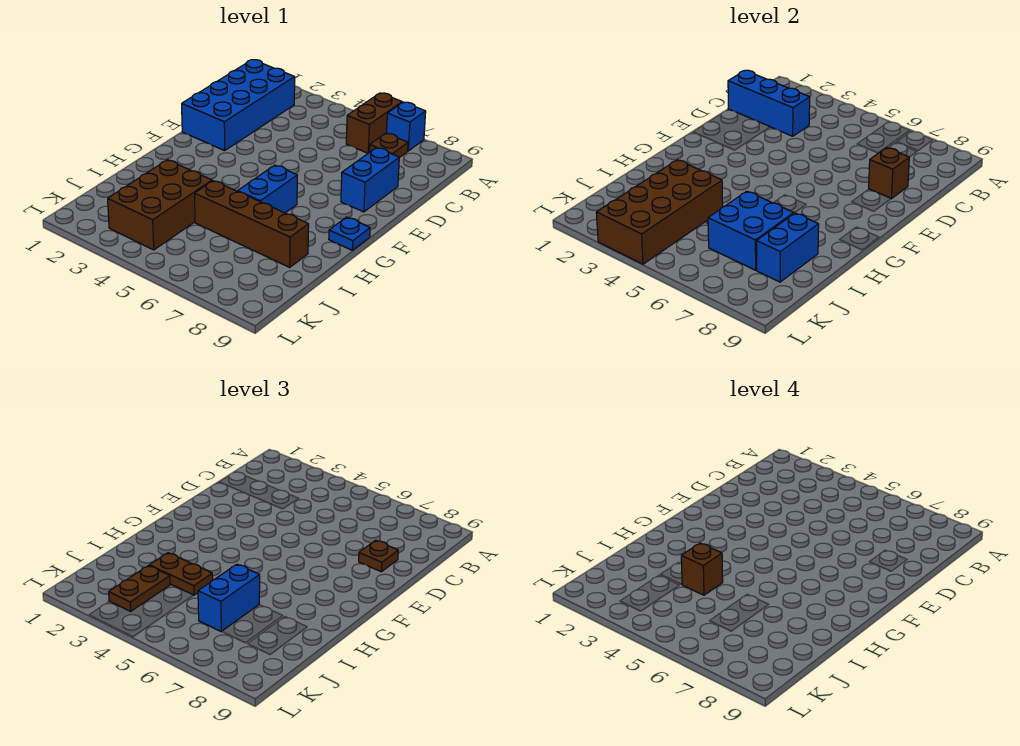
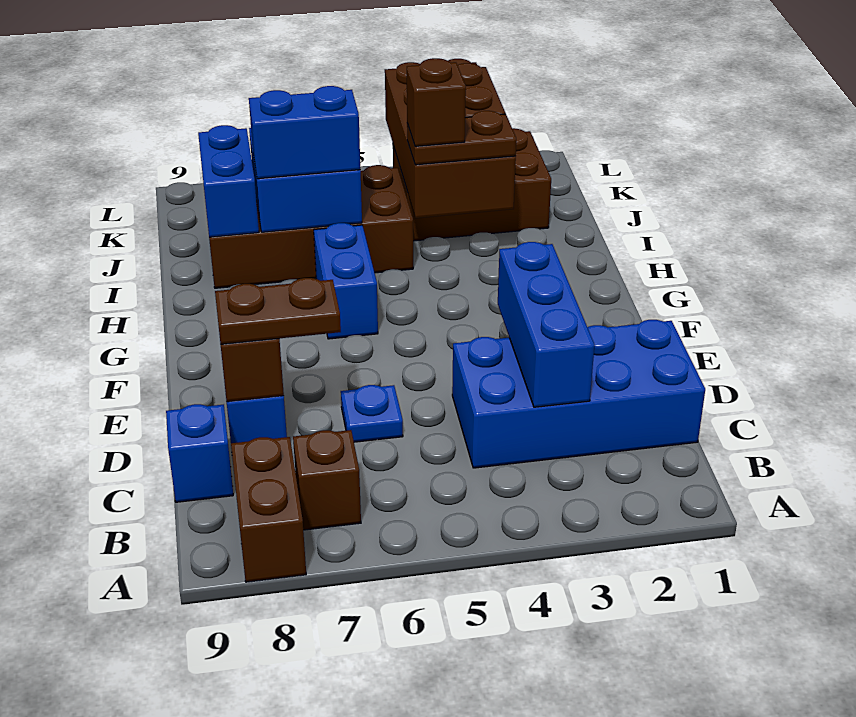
brown brick A6:B6 level 1 -> brown brick A8:B8 level 1
blue brick A7 level 1 -> blue brick C9 level 1
blue brick B1:E2 level 1 -> blue brick C1:D4 level 1
brown plate B7 level 1 -> brown brick B7 level 1
blue brick C1:C3 level 2 -> blue brick C3:E3 level 2
brown plate D8 level 3 -> brown plate D7:D8 level 3
blue plate G9 level 1 -> blue plate D6 level 1
brown brick I3:K4 level 1 -> brown brick J2:K4 level 1
brown brick I5:I8 level 1 -> brown brick I5:J8 level 1
blue brick I6:J6 level 3 -> blue brick I6:I7 level 3

